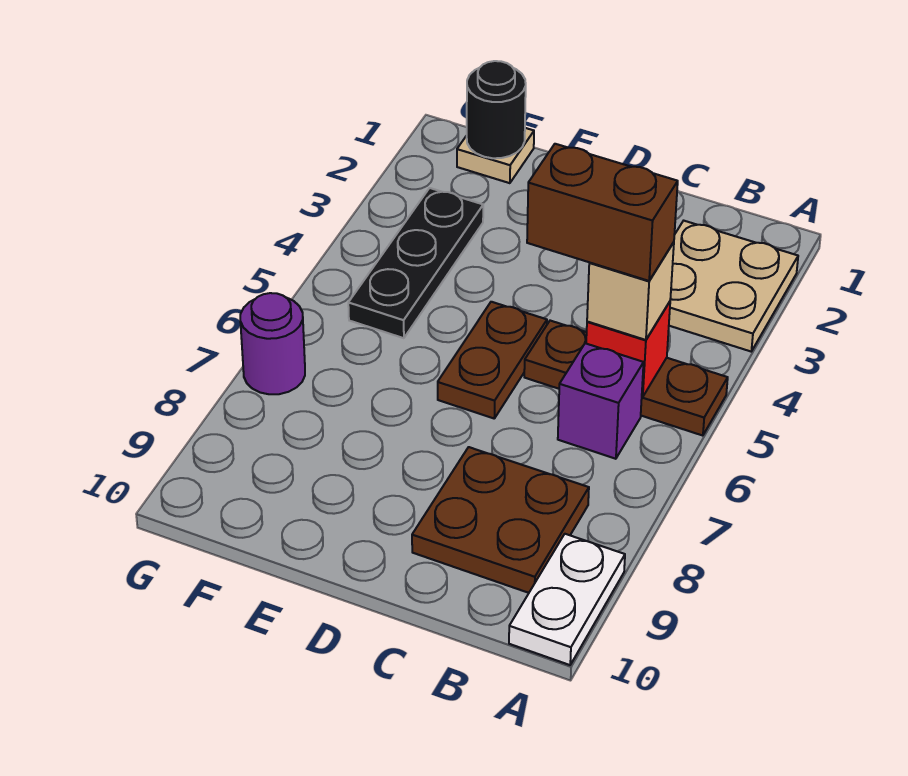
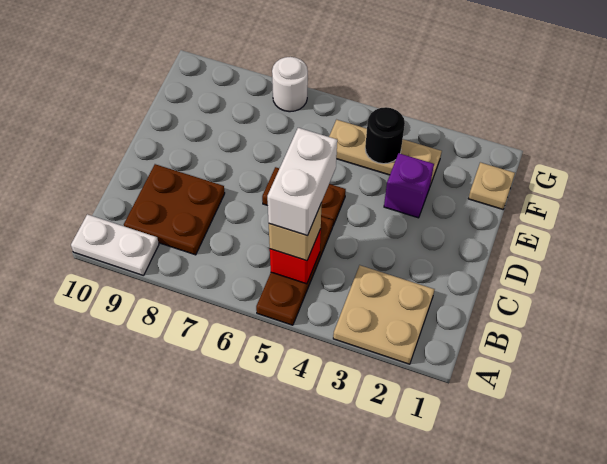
brown brick B5:C5 level 4 -> white brick B5:C5 level 4
purple brick B6 level 1 -> purple brick E3 level 1
black round brick F1 level 2 -> black round brick F4 level 2
black plate F3:F5 level 1 -> tan plate F3:F5 level 1
purple round brick G7 level 1 -> white round brick G7 level 1

